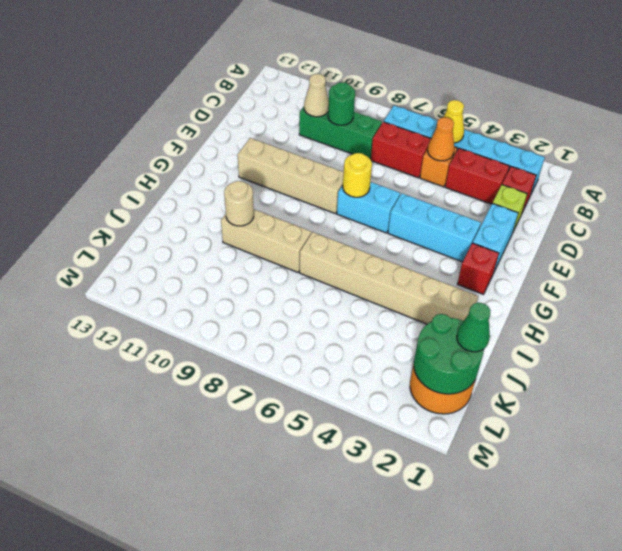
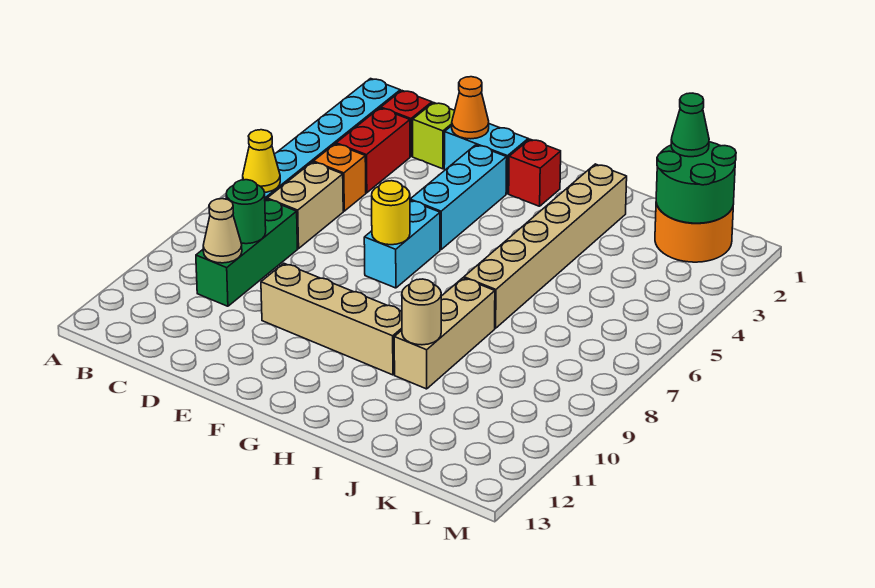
yellow cone B5 level 2 -> yellow cone B7 level 2
orange cone C5 level 2 -> orange cone E2 level 2
red brick C6:C7 level 1 -> tan brick C6:C7 level 1
tan brick F8:F11 level 1 -> tan brick E10:H10 level 1

